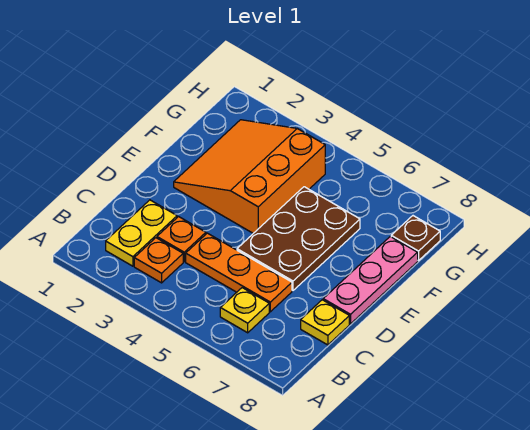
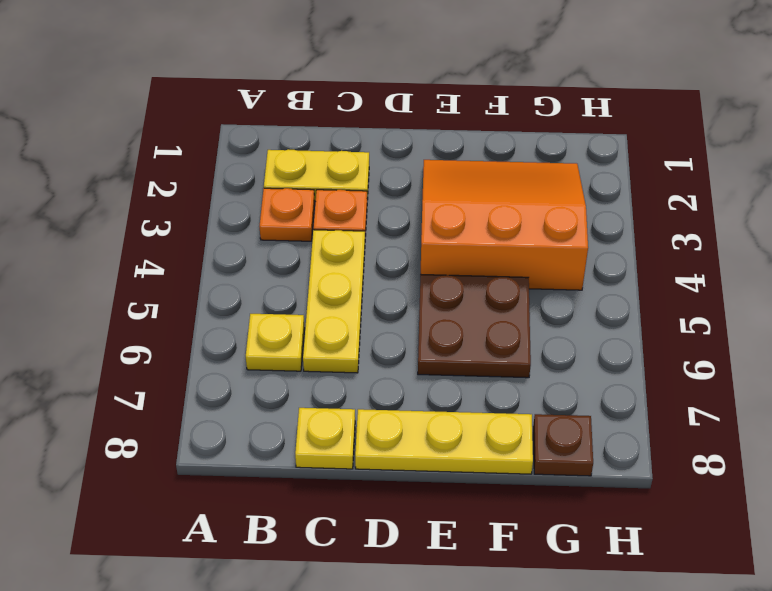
orange plate C4:C6 level 1 -> yellow plate C4:C6 level 1
brown plate D5:F6 level 1 -> brown plate E5:F6 level 1
pink plate D8:F8 level 1 -> yellow plate D8:F8 level 1

